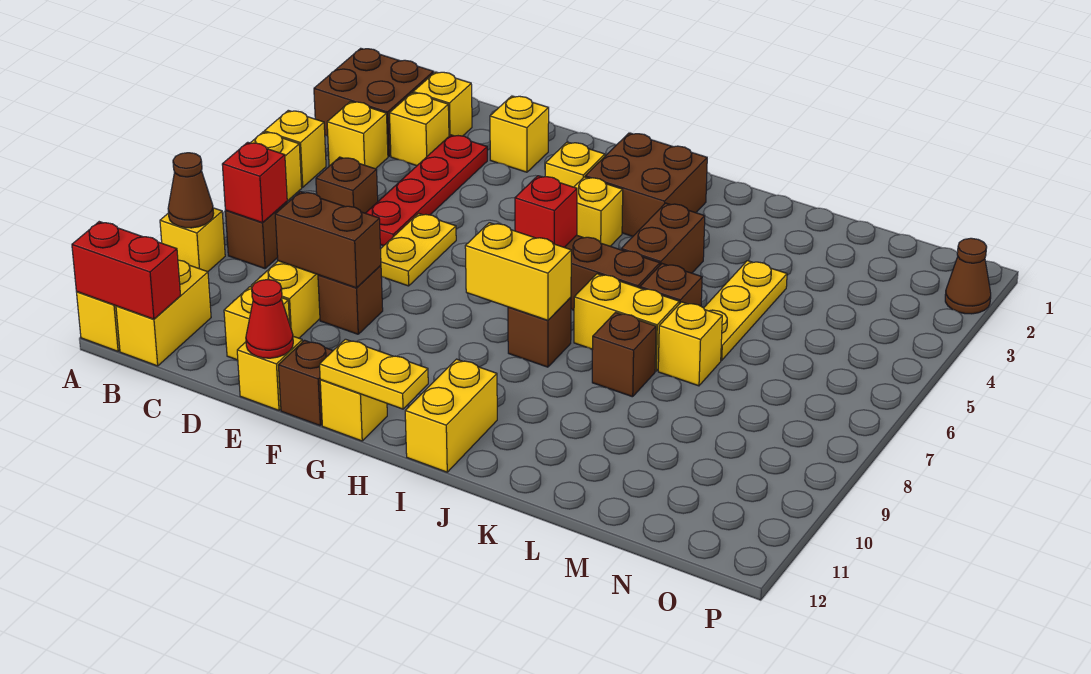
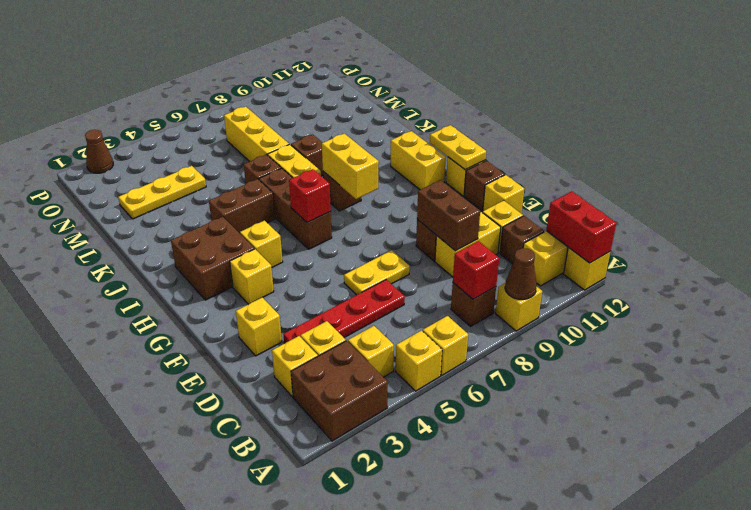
brown brick C6 level 1 -> brown brick C11 level 1
red cone E12 level 2 -> none
yellow brick I11:I12 level 1 -> yellow brick H11:I11 level 1
yellow plate L4:L6 level 1 -> yellow plate M2:M4 level 1
yellow brick L7 level 1 -> yellow brick L7:N7 level 1

